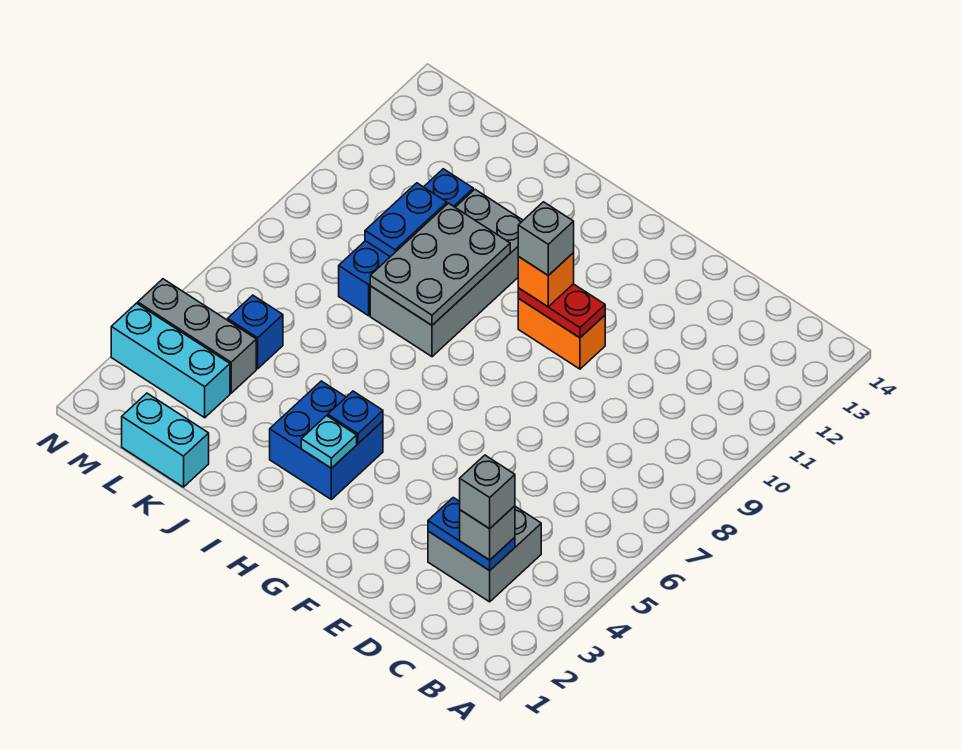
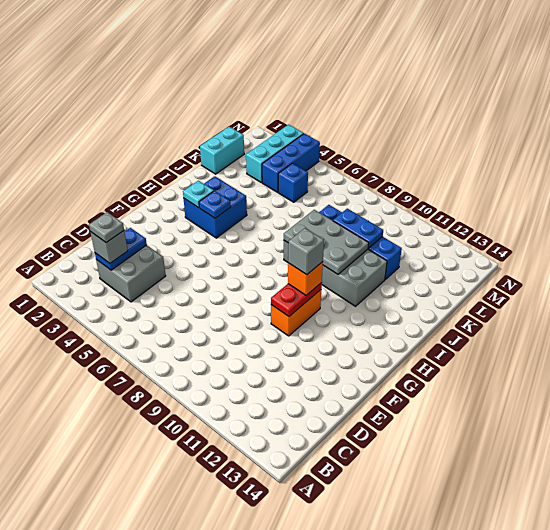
grey brick C3 level 4 -> grey plate C3 level 4
grey brick L4:N4 level 1 -> blue brick L4:N4 level 1

